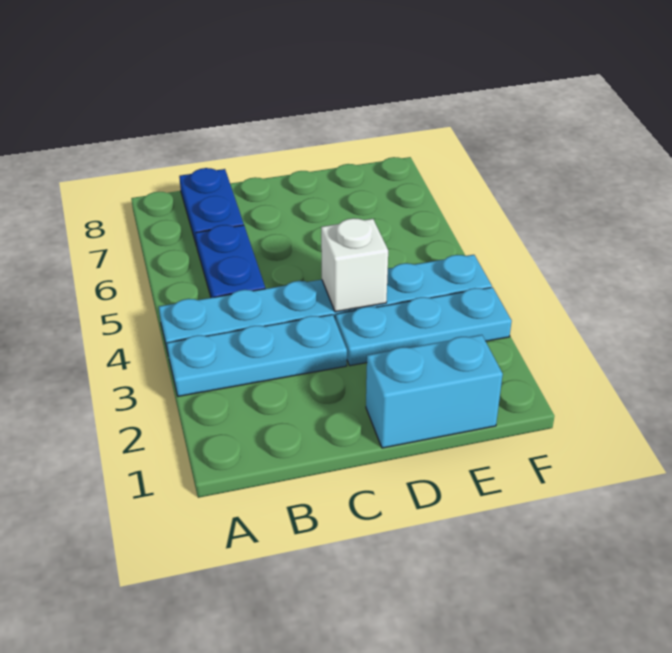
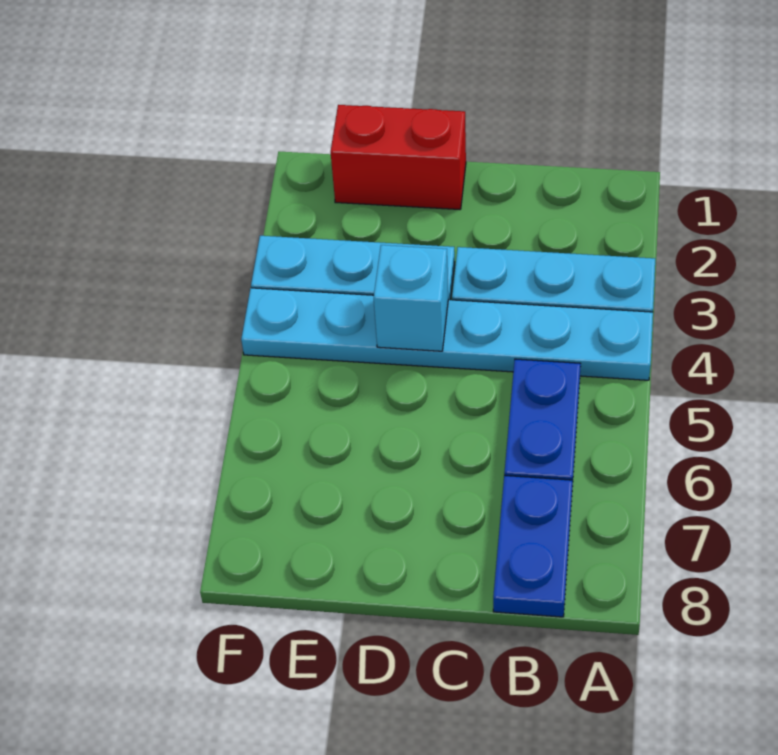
cyan brick D1:E1 level 1 -> red brick D1:E1 level 1
white brick D4 level 2 -> cyan brick D4 level 2

